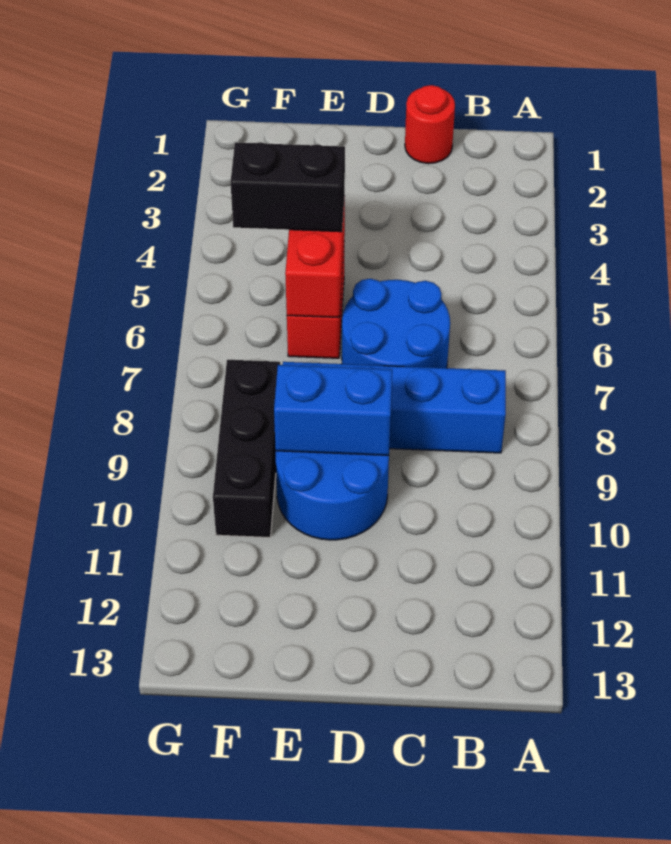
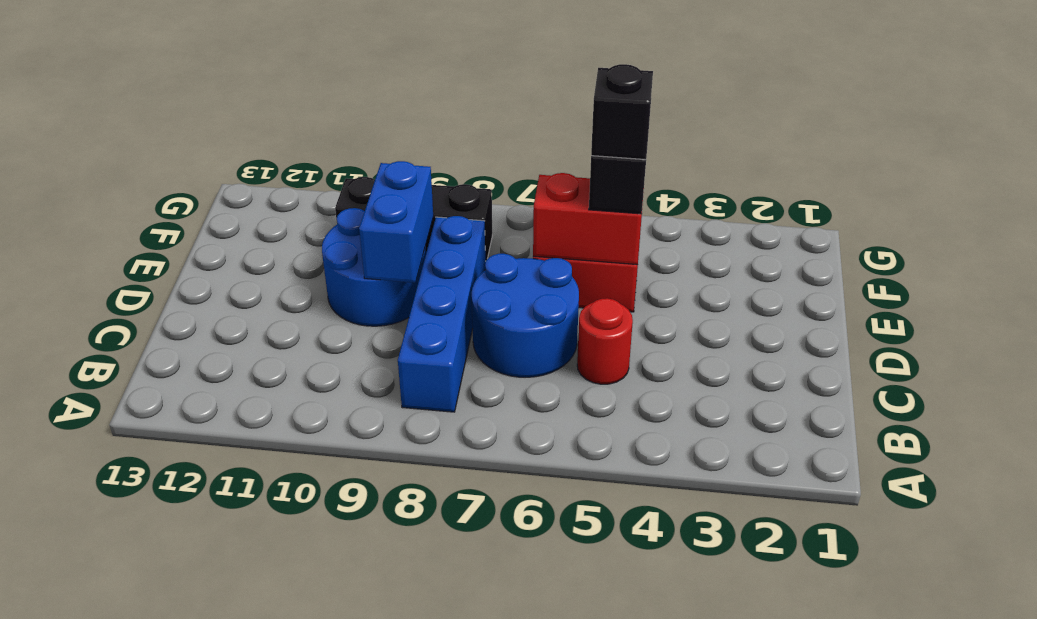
red round brick C1 level 1 -> red round brick C5 level 1
none -> black brick E5 level 4

